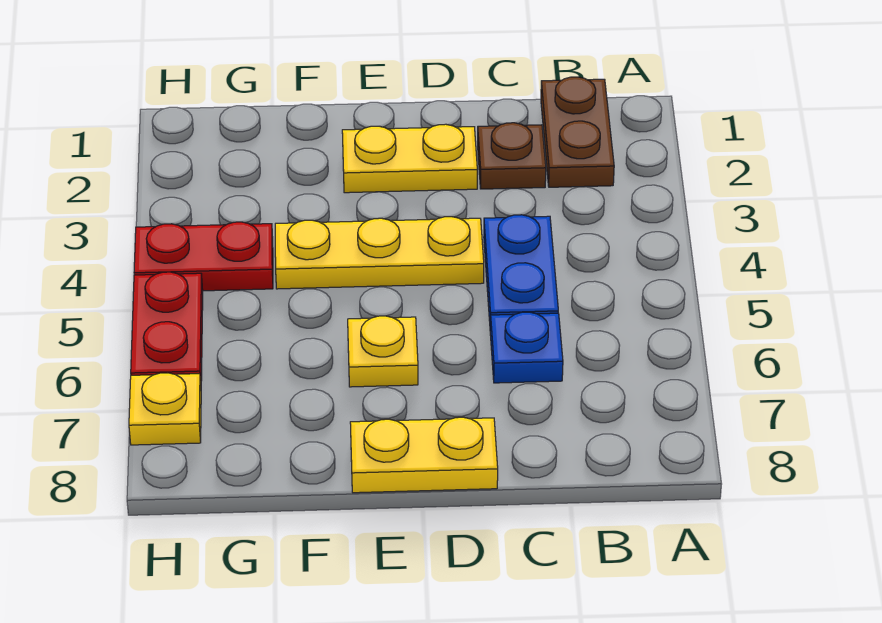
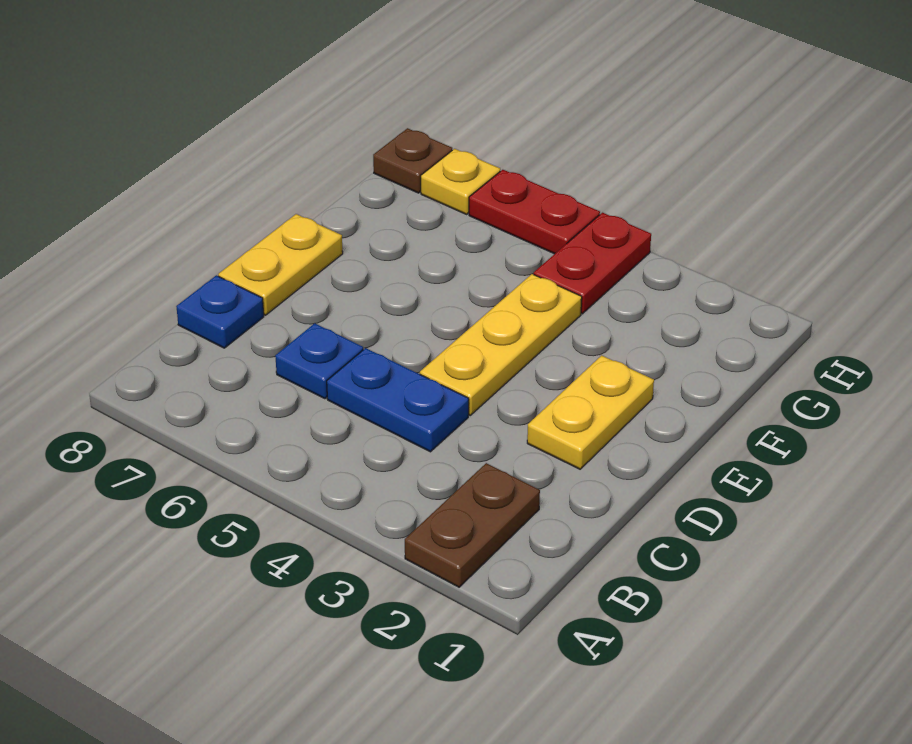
brown plate B1:B2 level 1 -> brown plate A2:B2 level 1
brown plate C2 level 1 -> brown plate H8 level 1
none -> blue plate C8 level 1
yellow plate E6 level 1 -> none

